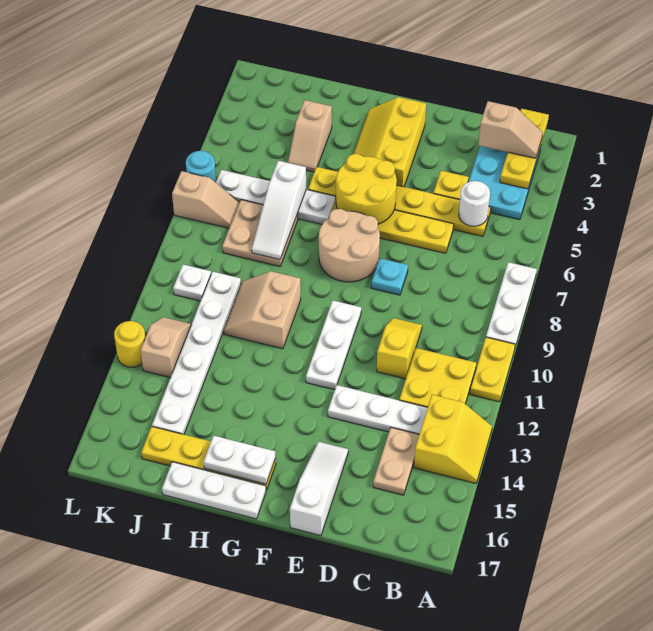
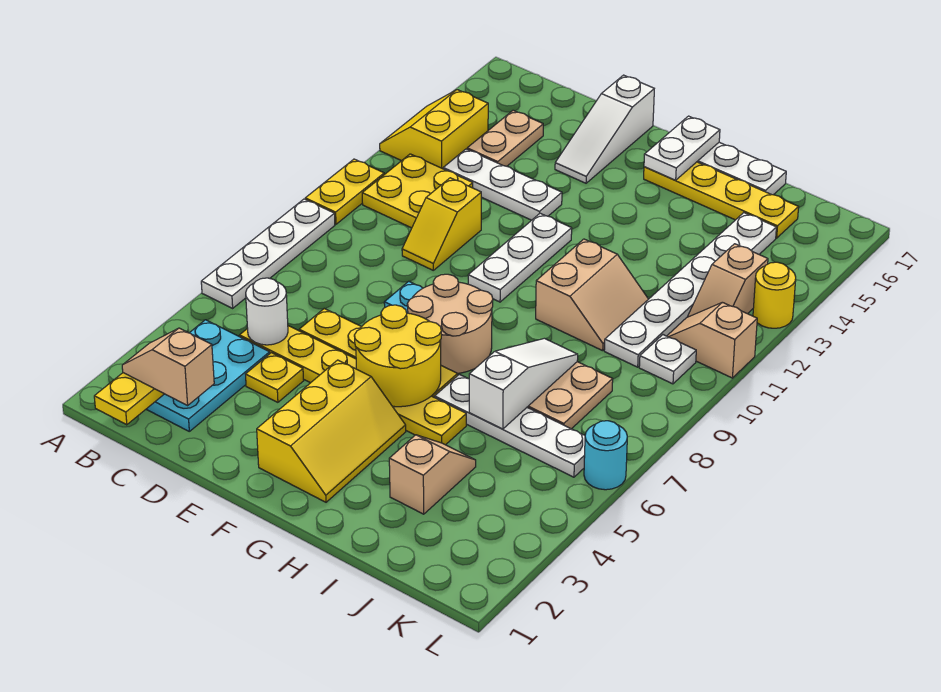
white plate A7:A9 level 1 -> white plate A6:A9 level 1
white plate G16:H16 level 2 -> white plate G16:G17 level 2
tan slope K7:L7 level 1 top L -> tan slope K11:L11 level 1 top L

